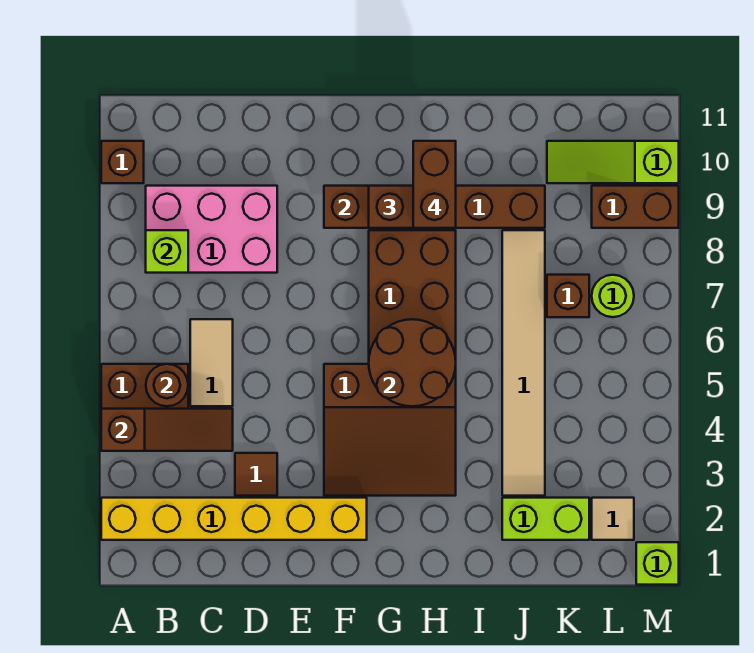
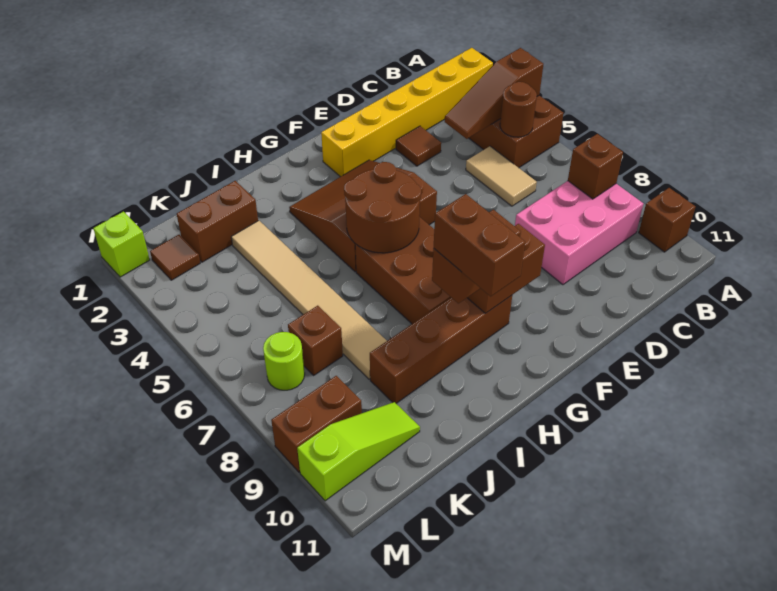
lime brick B8 level 2 -> brown brick B8 level 2
lime brick J2:K2 level 1 -> brown brick J2:K2 level 1
tan tile L2 level 1 -> brown tile L2 level 1

